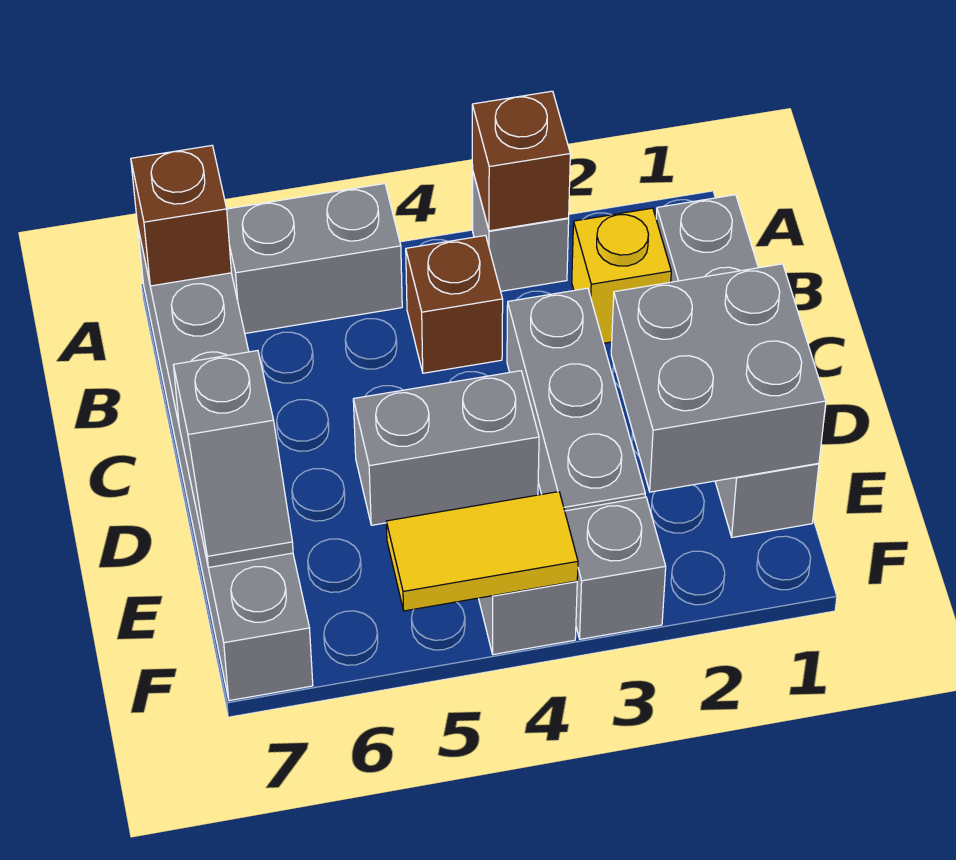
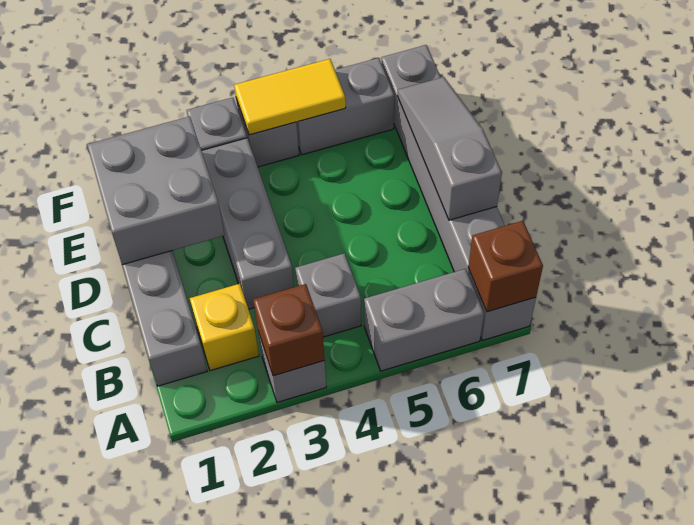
brown brick B4 level 1 -> grey brick B4 level 1
grey brick D4:D5 level 1 -> grey brick F5:F6 level 1
grey slope D7:E7 level 2 top D -> grey slope C7:E7 level 2 top C

